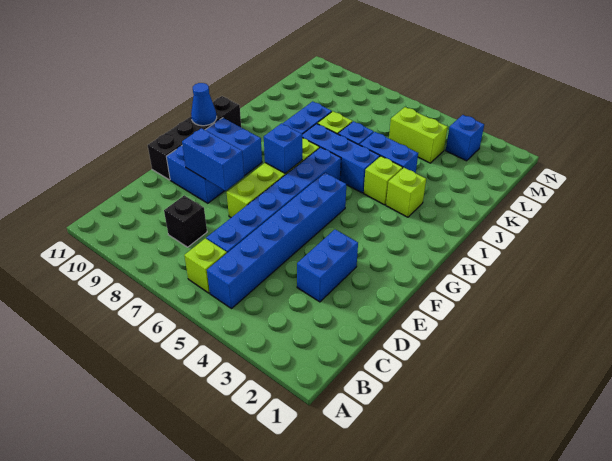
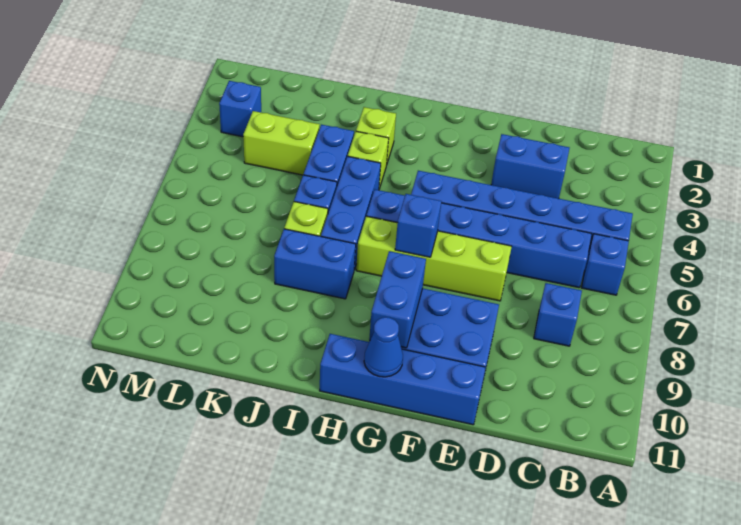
lime brick B6 level 1 -> blue brick B6 level 1
black brick C8 level 1 -> blue brick C8 level 1
blue brick E8:E9 level 2 -> blue brick G9:G10 level 2
black brick E11:H11 level 1 -> blue brick E11:H11 level 1
lime brick L4:L5 level 1 -> lime brick K4:L4 level 1

